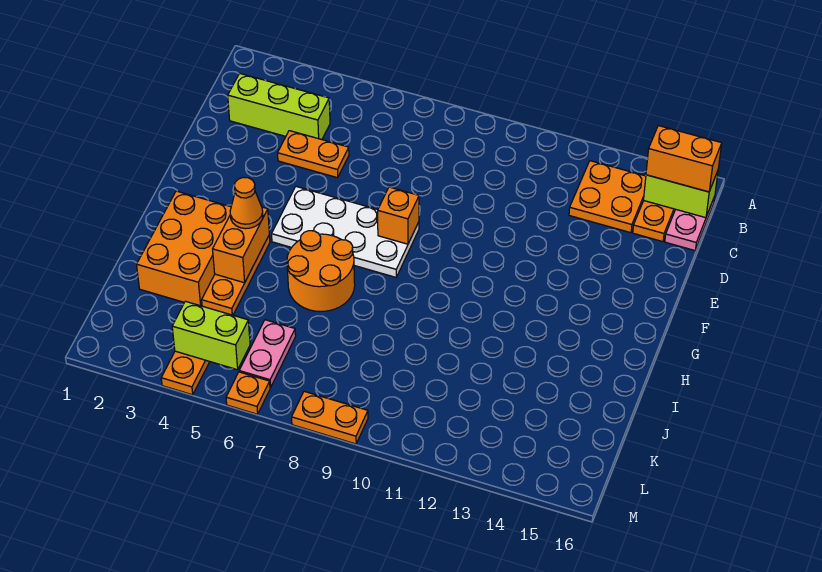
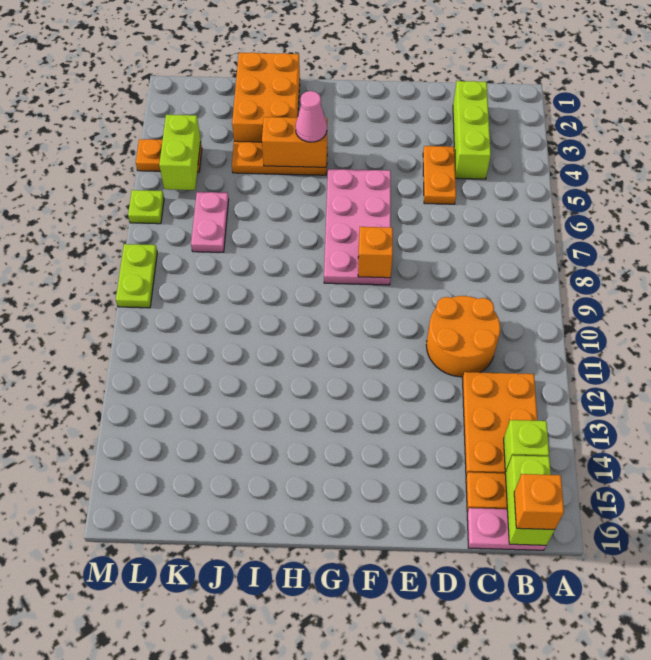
orange plate B13:C14 level 1 -> orange plate B12:C14 level 1
none -> lime brick B14 level 2
orange brick B15:B16 level 3 -> orange brick B16 level 3
white plate F5:G8 level 1 -> pink plate F5:G8 level 1
orange brick H2:J3 level 1 -> orange brick I1:J3 level 1
orange cone H4 level 3 -> pink cone H4 level 3
orange round brick H6:I7 level 1 -> orange round brick C10:D11 level 1
pink plate K6:L6 level 1 -> pink plate K6:K7 level 1
orange plate M6 level 1 -> lime plate M6 level 1
orange plate M8:M9 level 1 -> lime plate M8:M9 level 1

